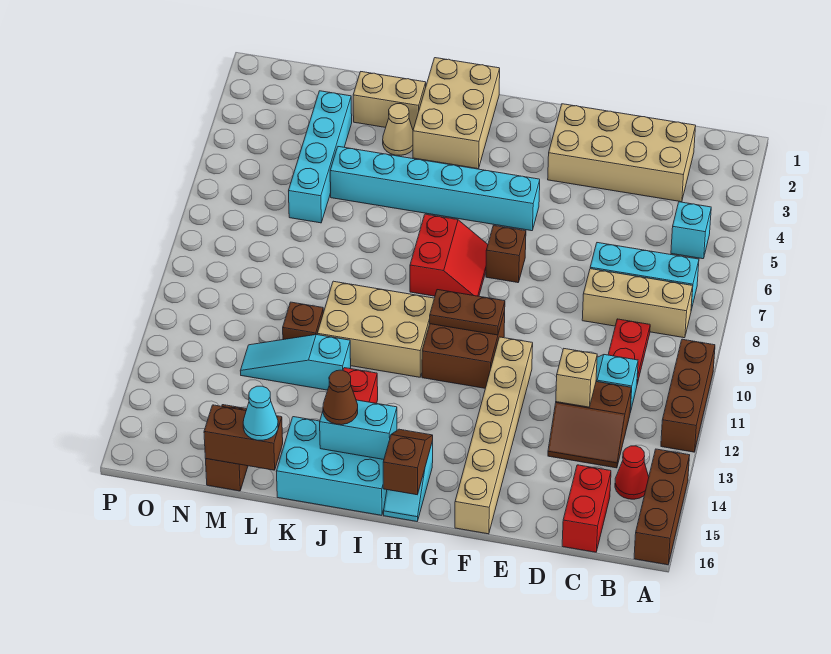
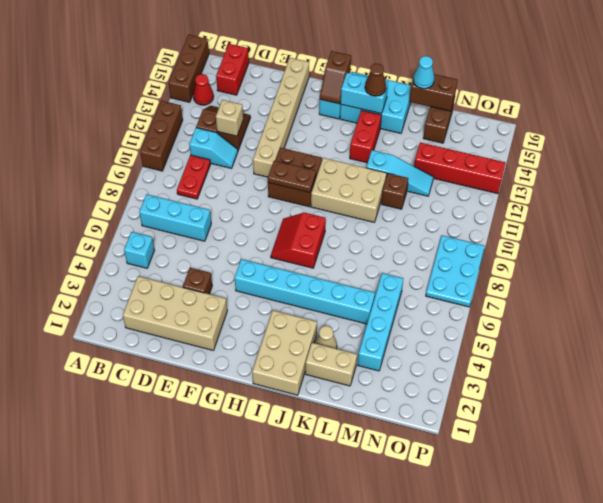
tan brick B8:D8 level 1 -> none
brown brick G7 level 1 -> brown brick E4 level 1
none -> red brick M13:P13 level 1
none -> cyan plate O7:P9 level 1

